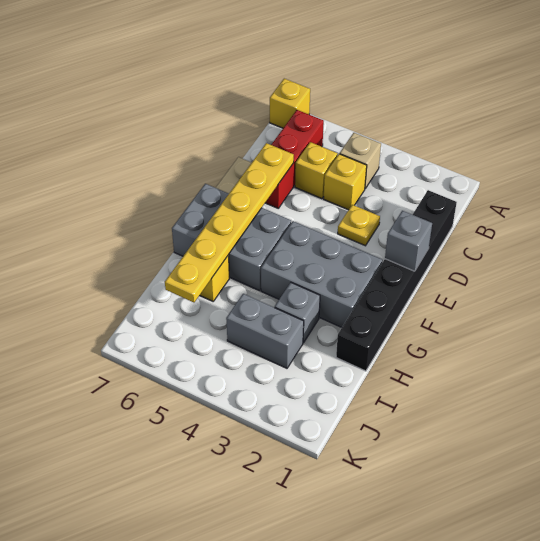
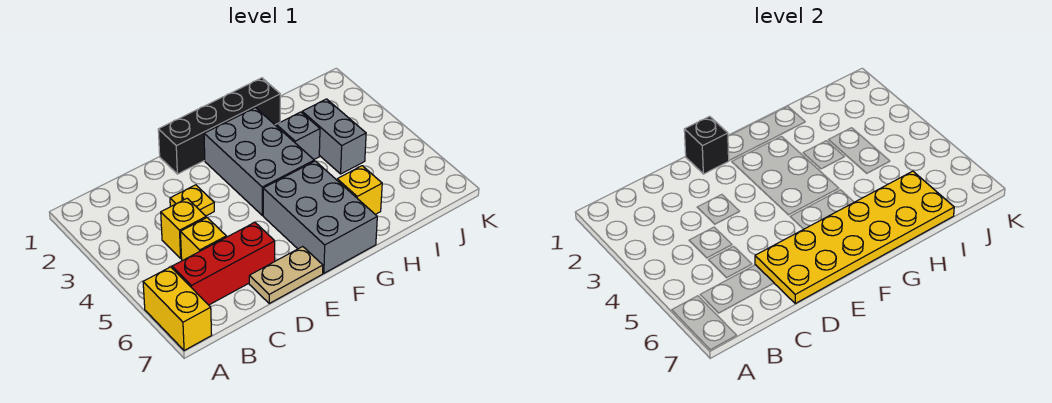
yellow brick A7 level 1 -> yellow brick A6:A7 level 1
tan brick B4 level 1 -> none
black brick C1:H1 level 1 -> black brick E1:H1 level 1
yellow plate D6:I6 level 2 -> yellow plate D6:I7 level 2
grey brick E1 level 2 -> black brick E1 level 2

